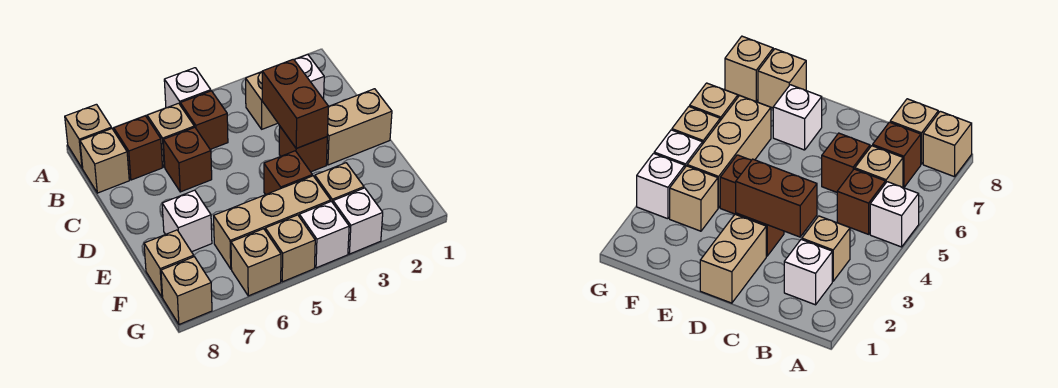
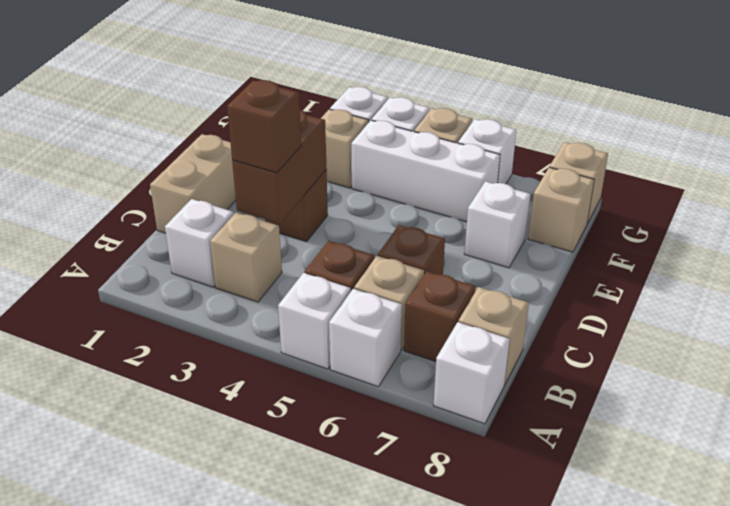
none -> white brick A6 level 1
tan brick A8 level 1 -> white brick A8 level 1
tan brick D1:D2 level 1 -> tan brick C1:D1 level 1
brown brick E4 level 1 -> brown brick C3 level 3
tan brick F4:F6 level 1 -> white brick F4:F6 level 1
tan brick G6 level 1 -> white brick G6 level 1

